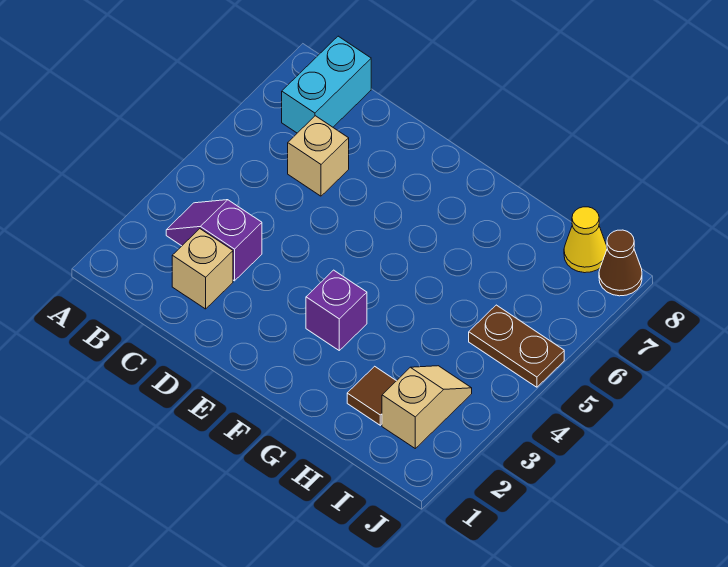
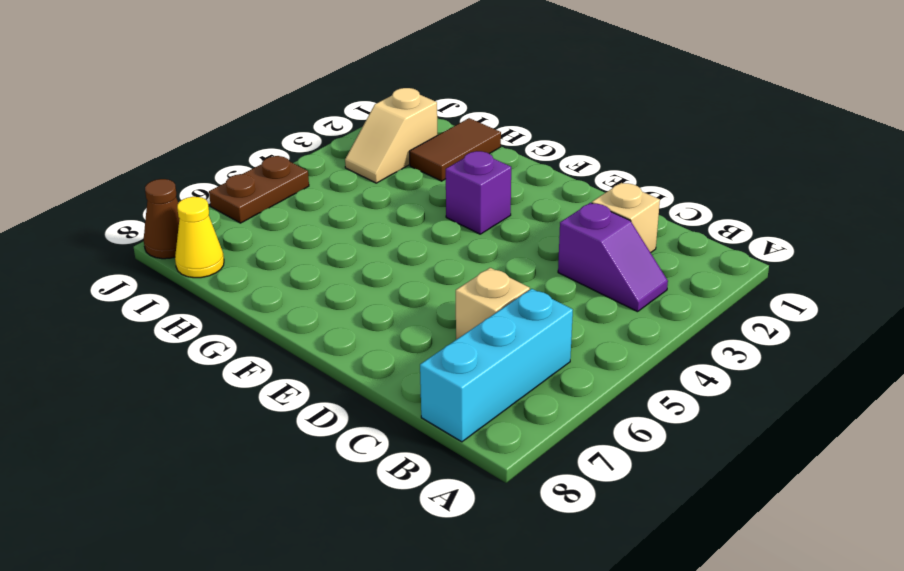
cyan brick B7:B8 level 1 -> cyan brick B6:B8 level 1
brown tile H2 level 1 -> brown tile H1:H2 level 1
brown plate I5:J5 level 1 -> brown plate J5:J6 level 1

